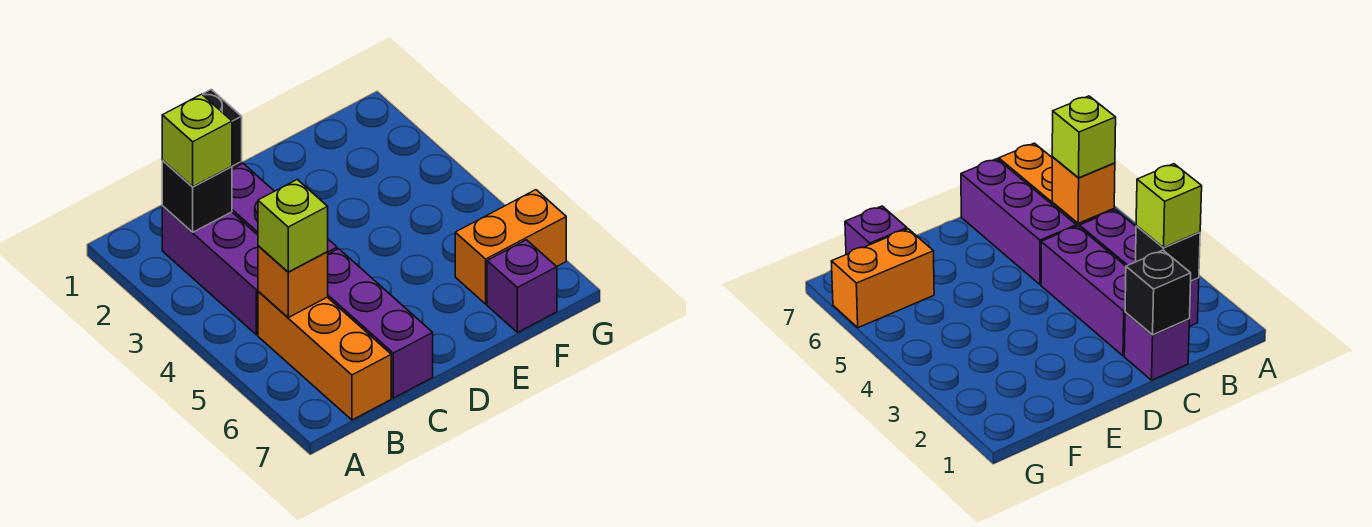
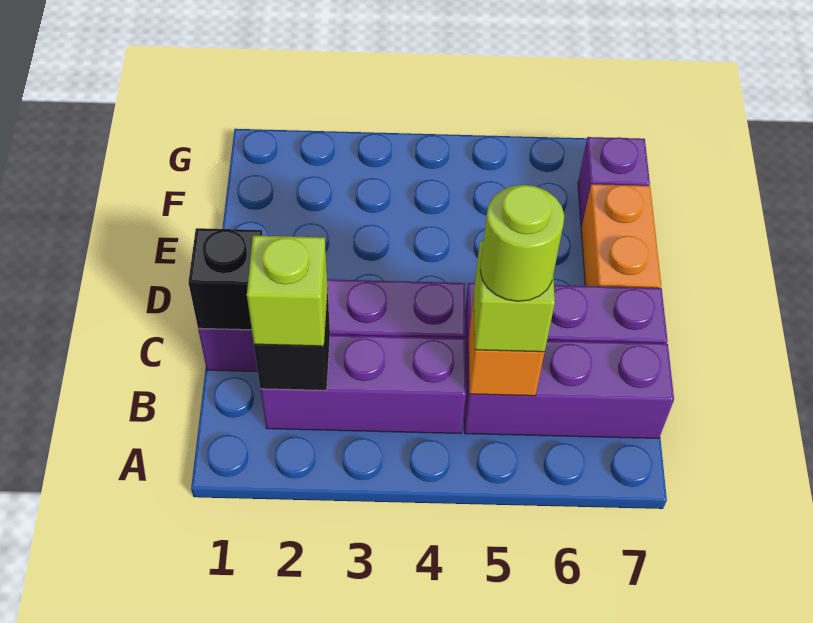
orange brick B5:B7 level 1 -> purple brick B5:B7 level 1
none -> lime round brick B5 level 4
orange brick F6:G6 level 1 -> orange brick D7:E7 level 1

